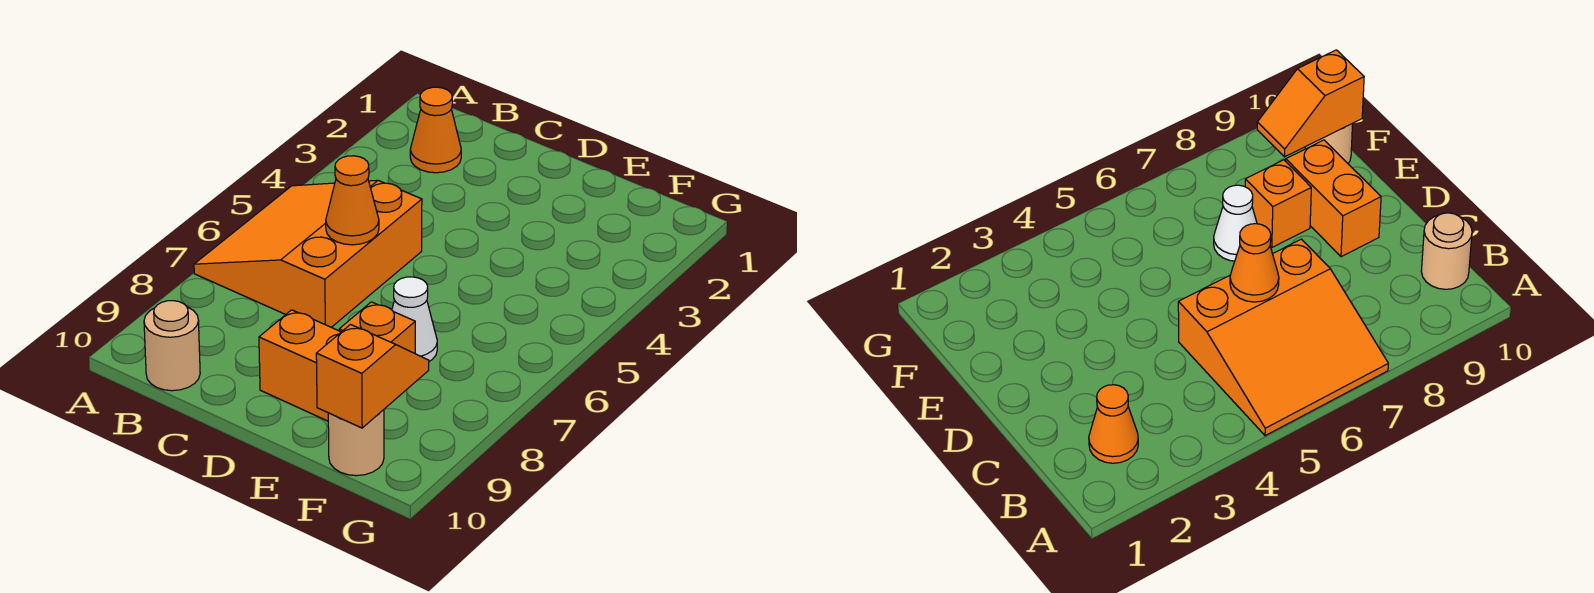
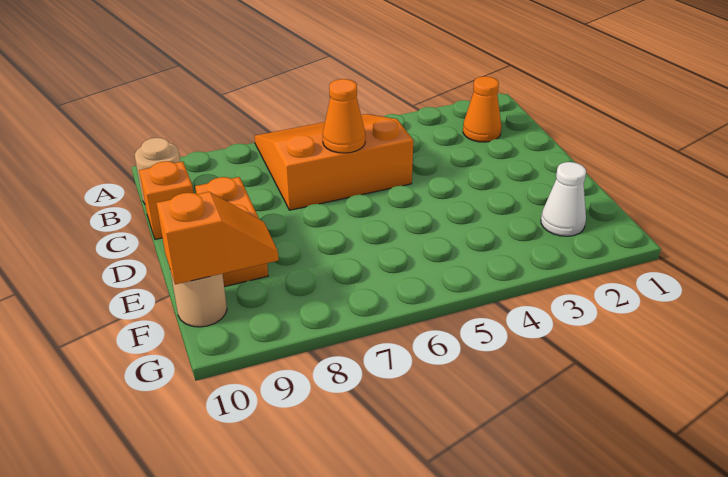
white cone E7 level 1 -> white cone F2 level 1
orange brick E8 level 1 -> orange brick C10 level 1

